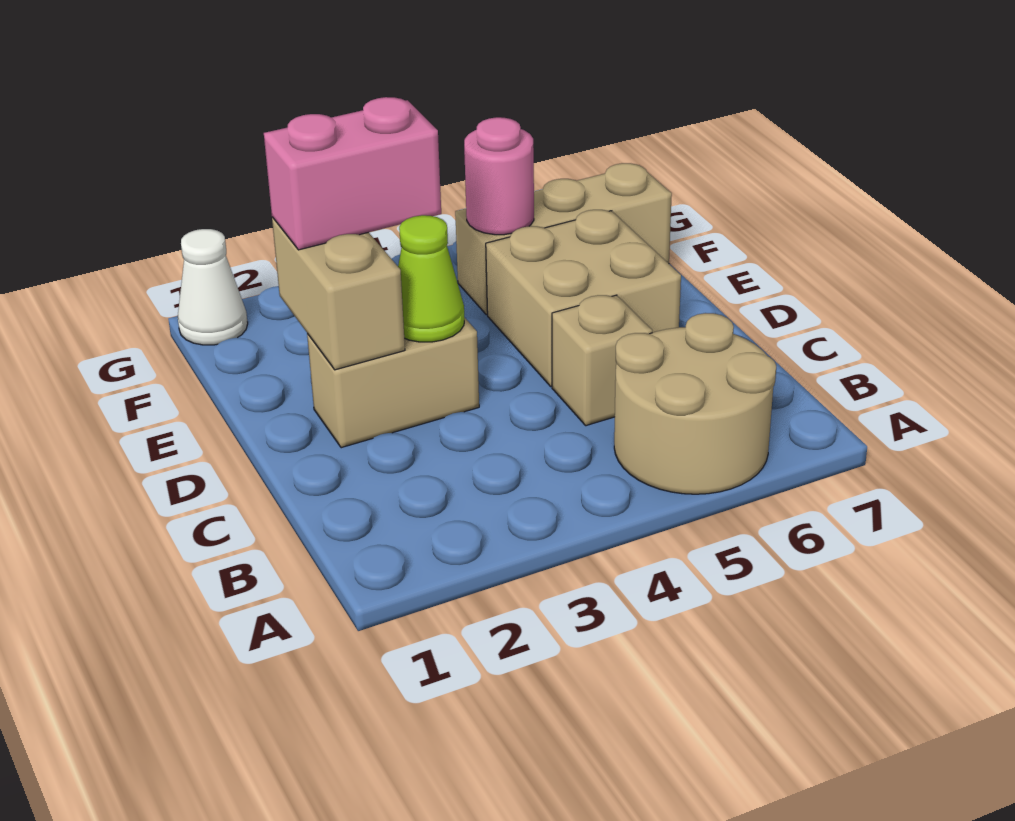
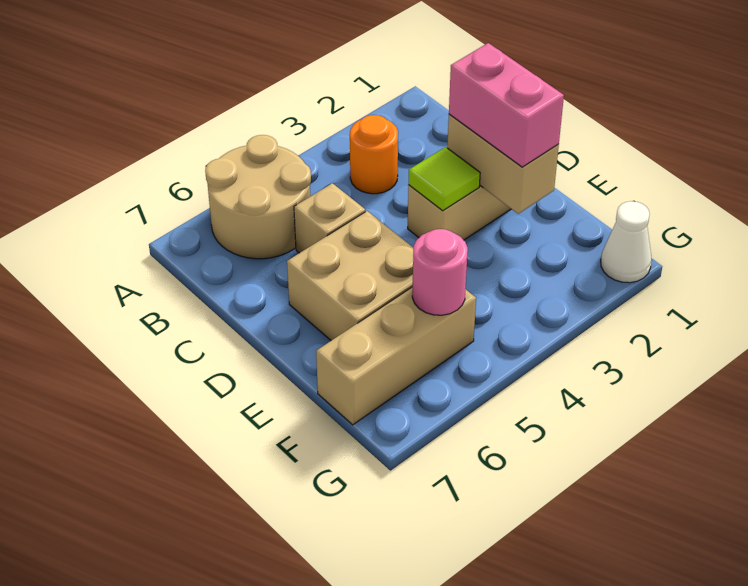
none -> orange round brick B3 level 1
lime cone D3 level 2 -> lime tile D3 level 2
pink brick E2:E3 level 3 -> pink brick D2:E2 level 3

